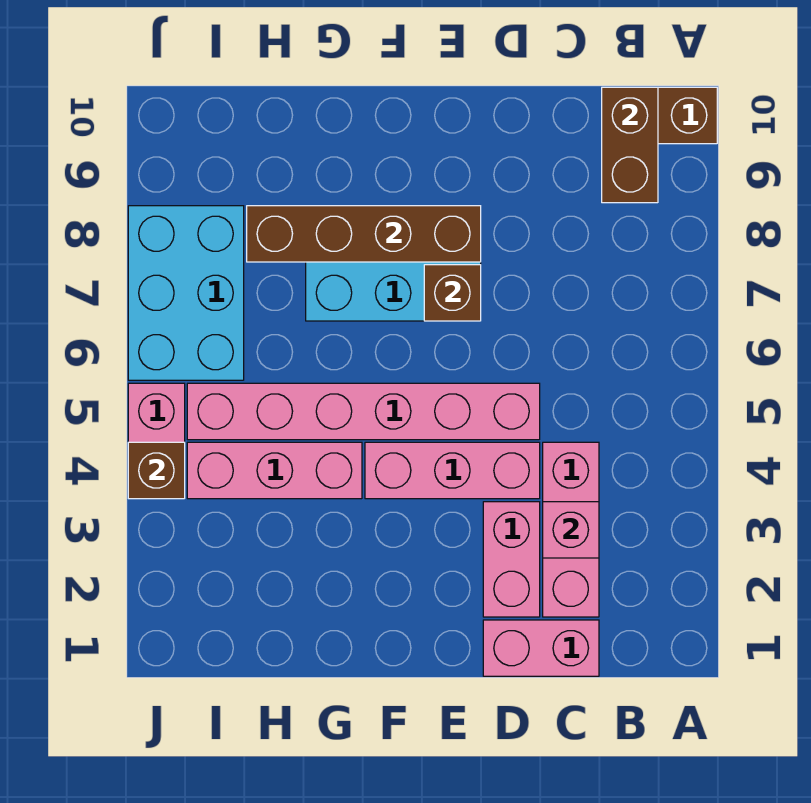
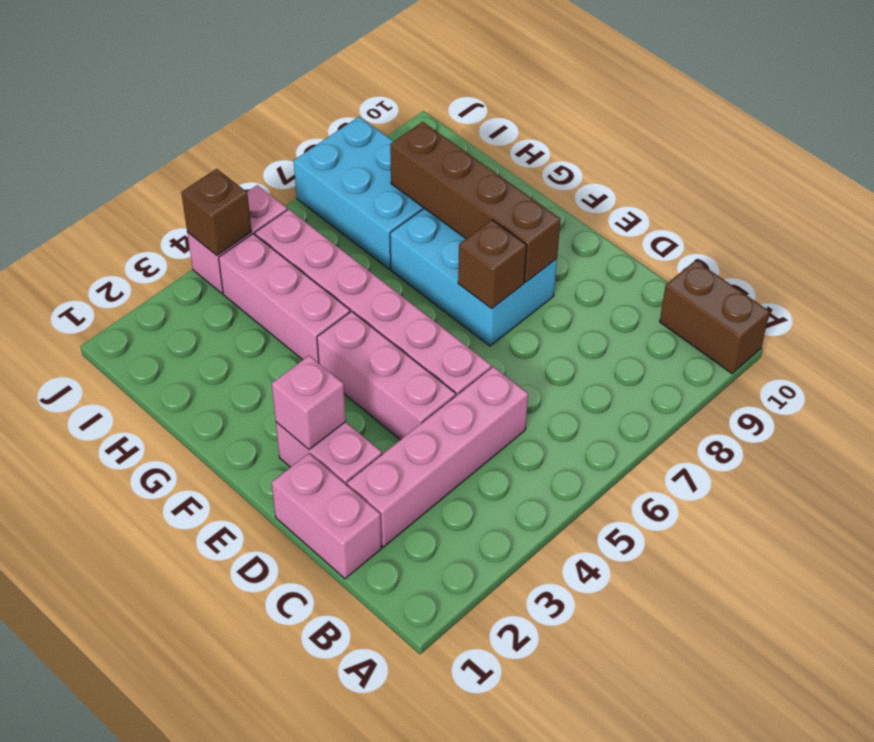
brown brick B9:B10 level 2 -> none
pink brick C2:C4 level 1 -> pink brick C2:C5 level 1
pink brick C3 level 2 -> pink brick E2 level 2
pink brick D2:D3 level 1 -> pink brick D2:E2 level 1
cyan brick I6:J8 level 1 -> cyan brick H7:J8 level 1

